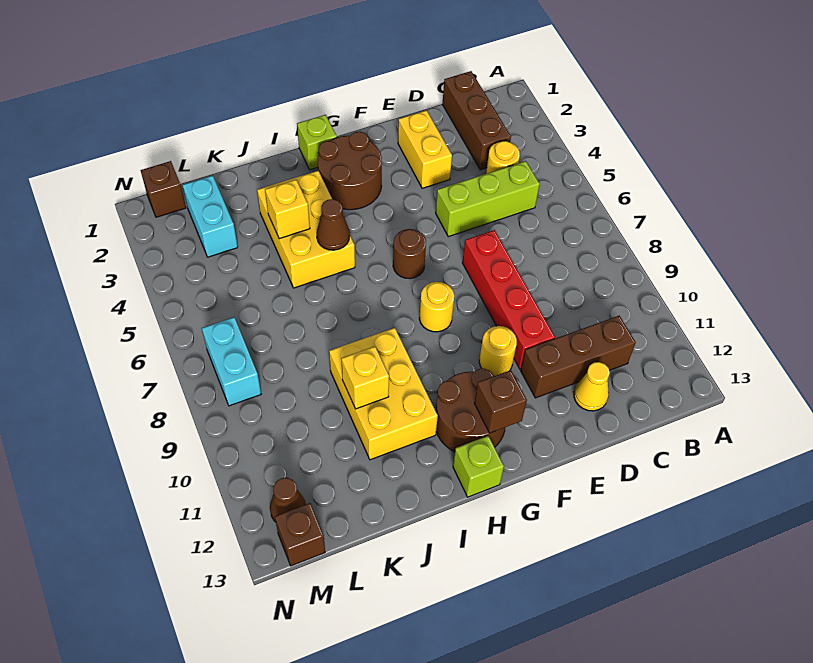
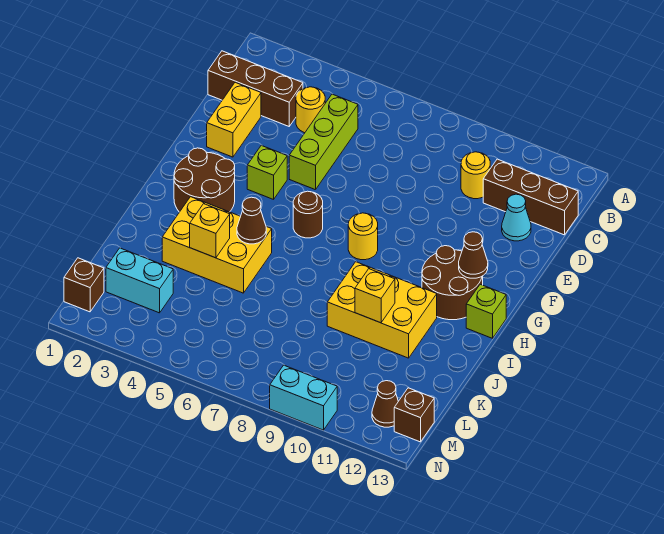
brown brick C11:E11 level 1 -> brown brick C11:C13 level 1
yellow cone D12 level 1 -> cyan cone D12 level 1
yellow brick E2:E3 level 1 -> yellow brick D2:E2 level 1
red brick E7:E10 level 1 -> none
yellow round brick F10 level 1 -> yellow round brick C10 level 1
brown brick G12 level 2 -> brown cone G12 level 2
lime brick H1 level 1 -> lime brick F4 level 1
cyan brick M7:M8 level 1 -> cyan brick N9:N10 level 1

